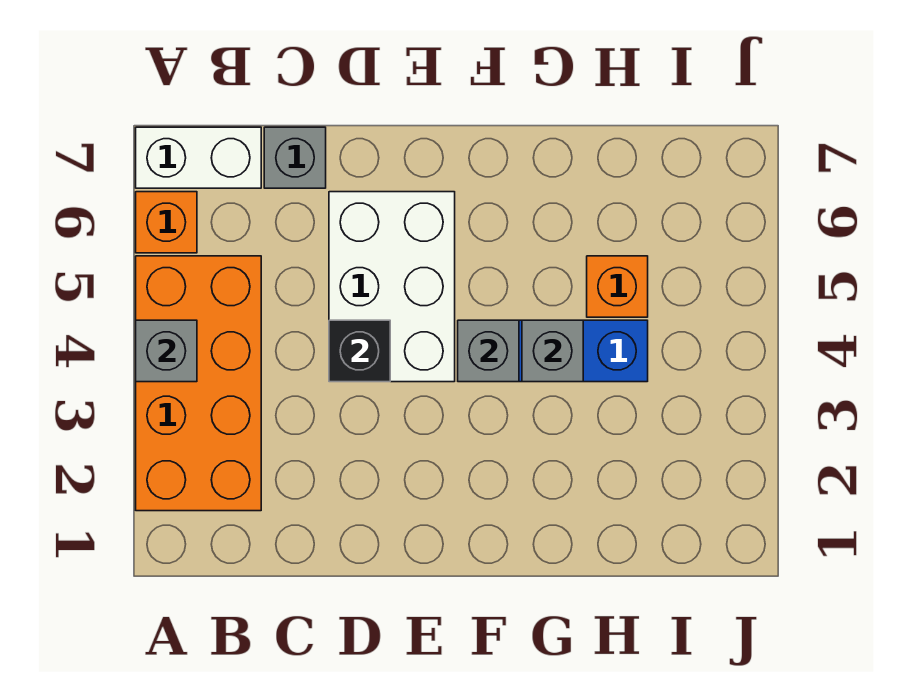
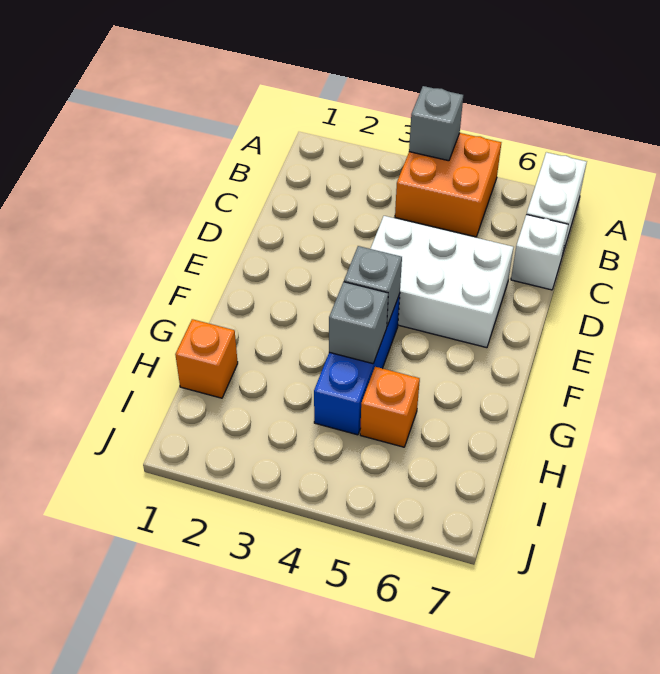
orange brick A2:B5 level 1 -> orange brick A4:B5 level 1
orange brick A6 level 1 -> orange brick H1 level 1
grey brick C7 level 1 -> white brick C7 level 1
black brick D4 level 2 -> none

